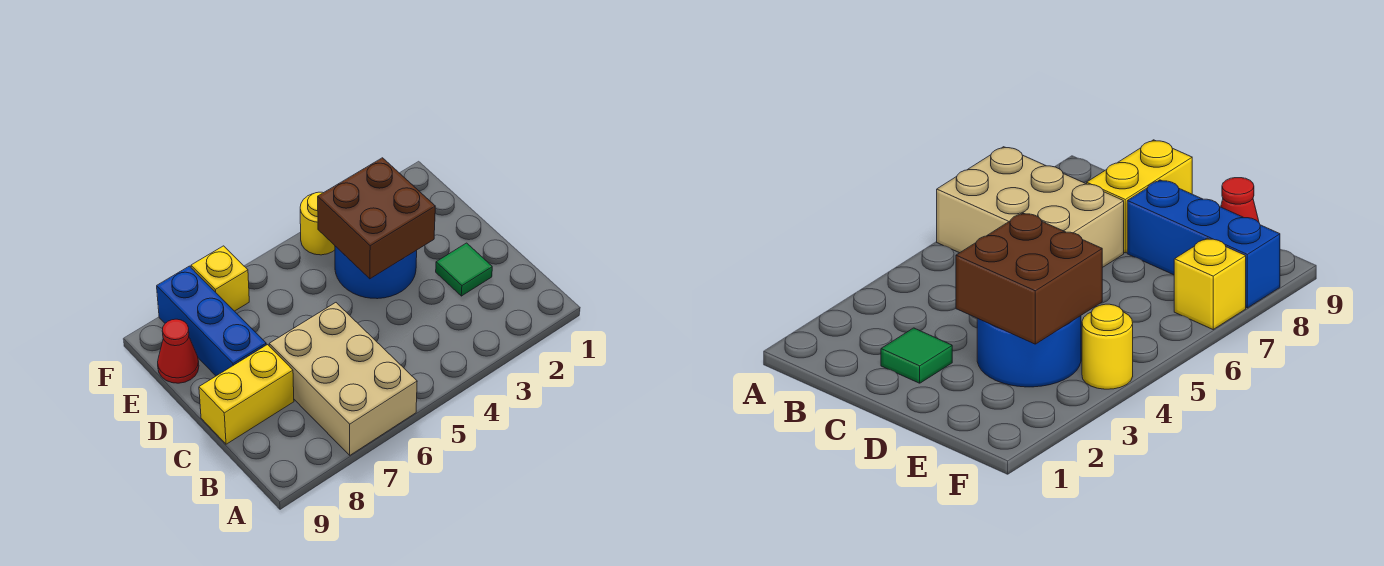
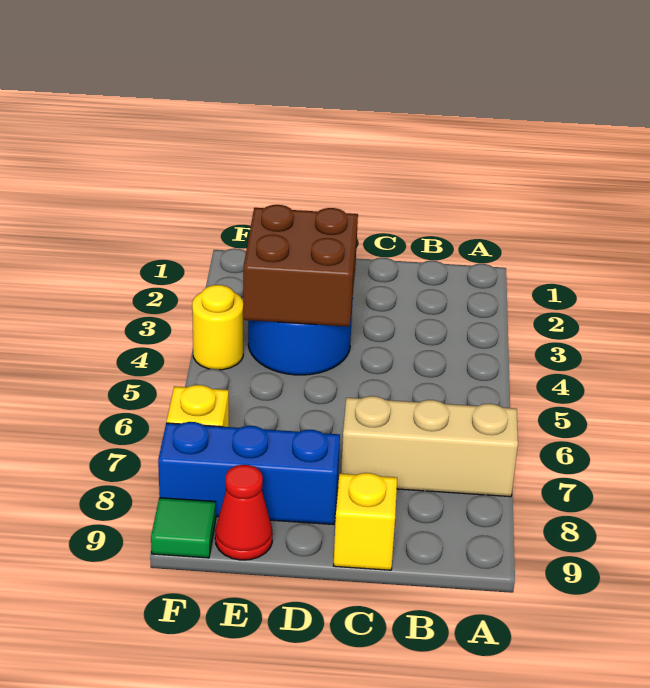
tan brick A6:C7 level 1 -> tan brick A7:C7 level 1
green tile C2 level 1 -> green tile F9 level 1
yellow brick C8:C9 level 1 -> yellow brick C9 level 1

